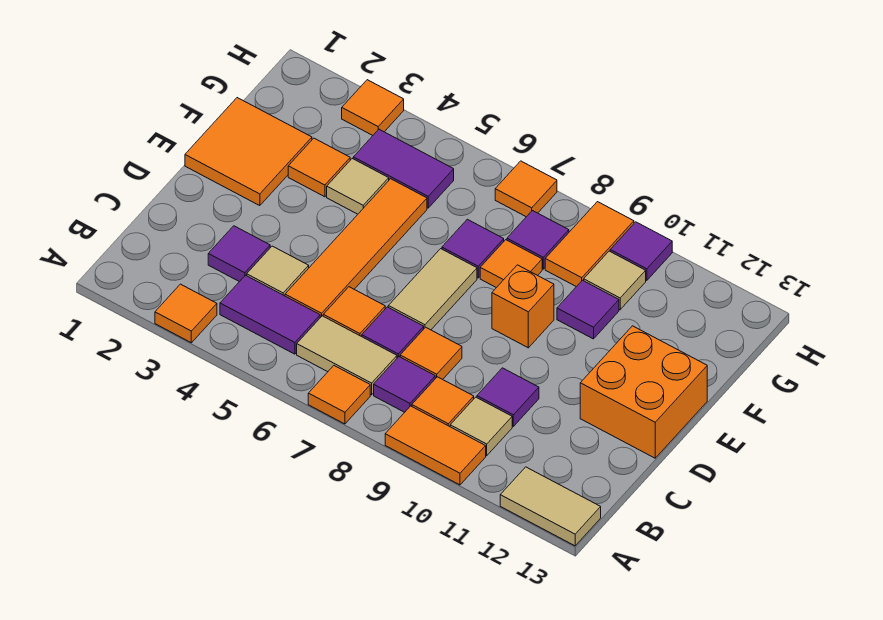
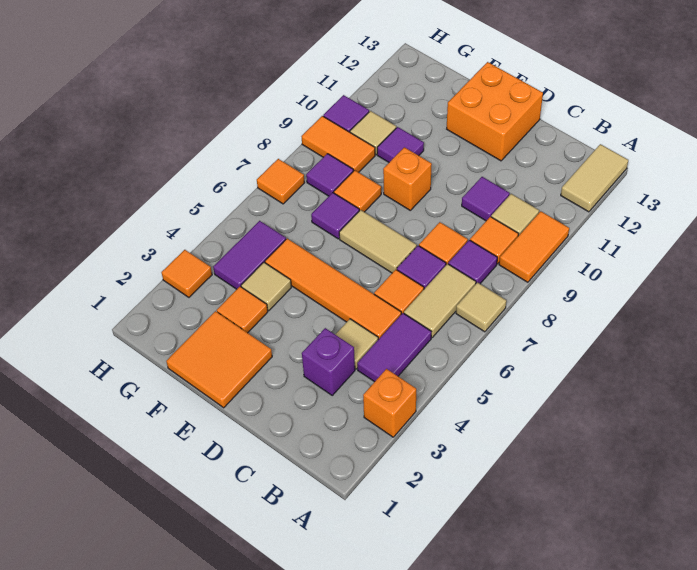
orange tile A3 level 1 -> orange brick A3 level 1
orange tile A7 level 1 -> tan tile A7 level 1
purple tile C3 level 1 -> purple brick C3 level 1

